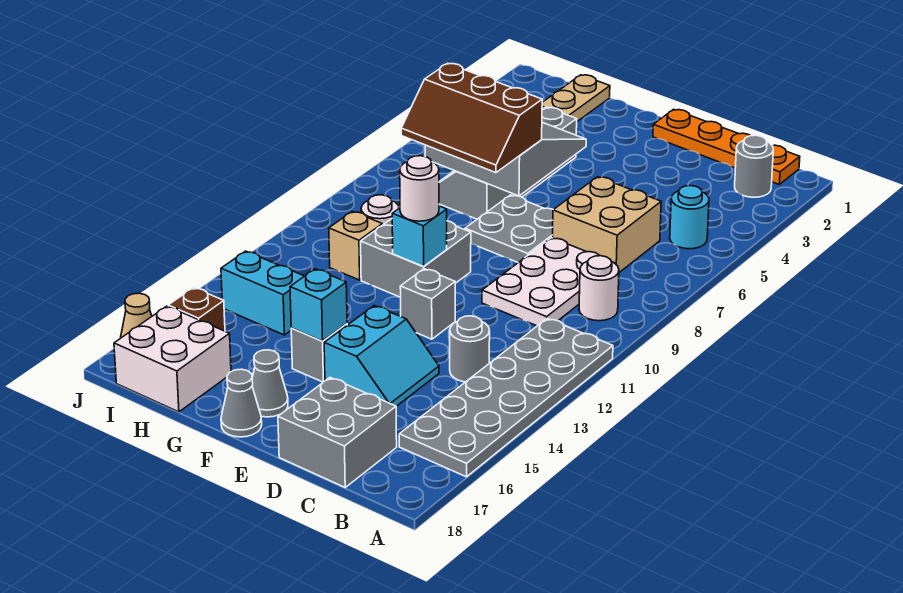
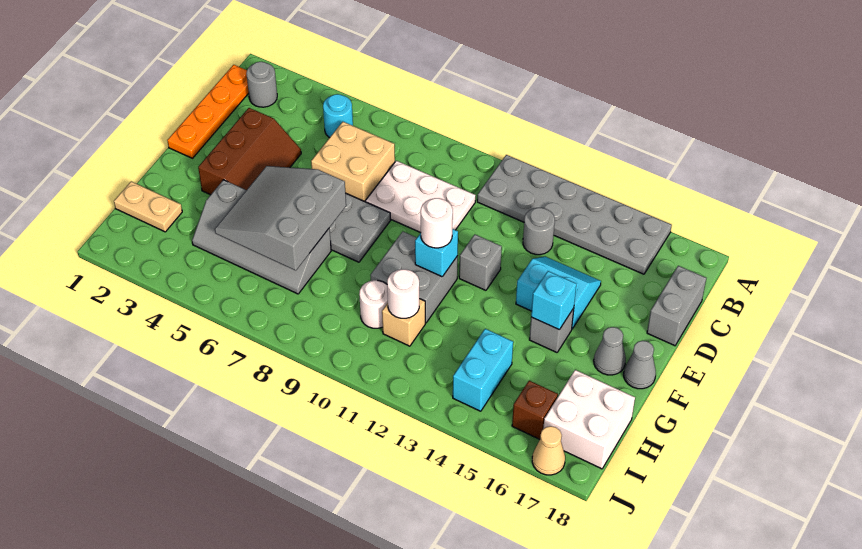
white round brick B9 level 1 -> white round brick H11 level 2
grey brick C17:D18 level 1 -> grey brick C18:D18 level 1
brown slope F7:H8 level 3 top 7 -> brown slope D3:F4 level 1 top 3

